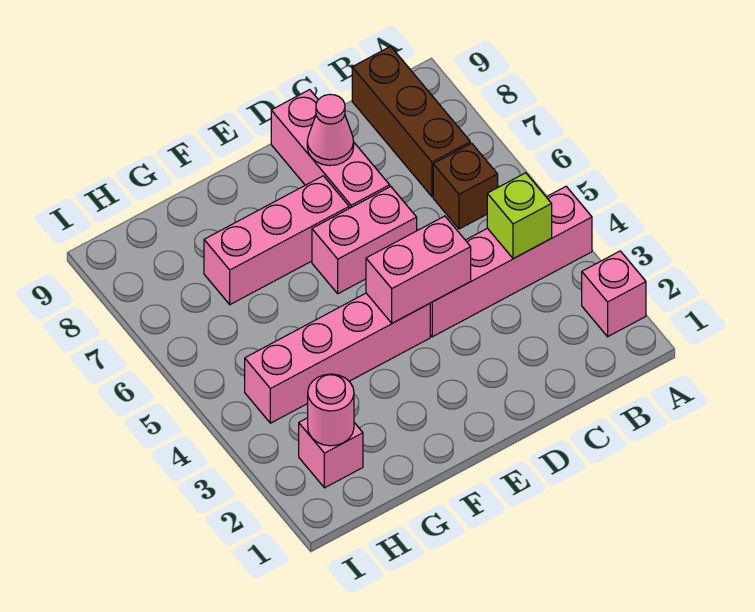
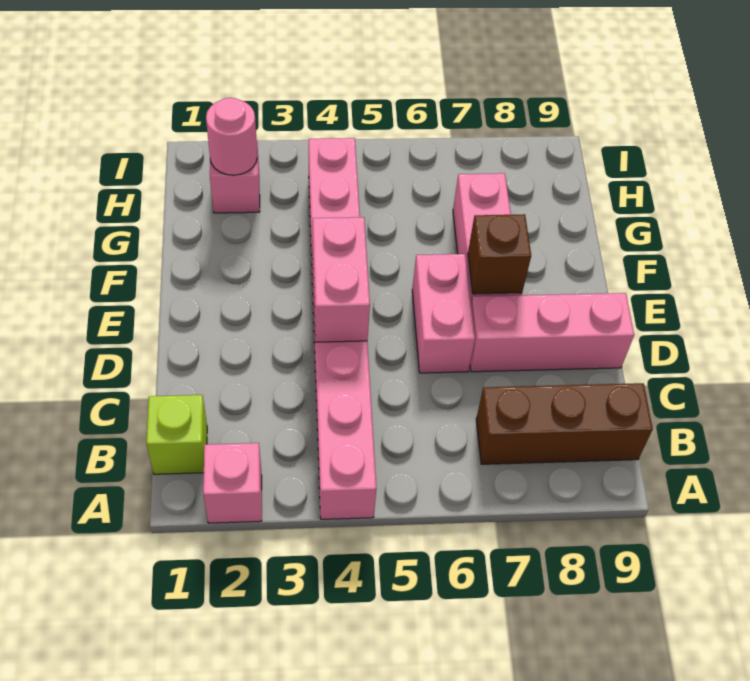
lime brick B4 level 2 -> lime brick B1 level 1
brown brick B6 level 1 -> brown brick E7 level 2
pink cone D8 level 2 -> none

